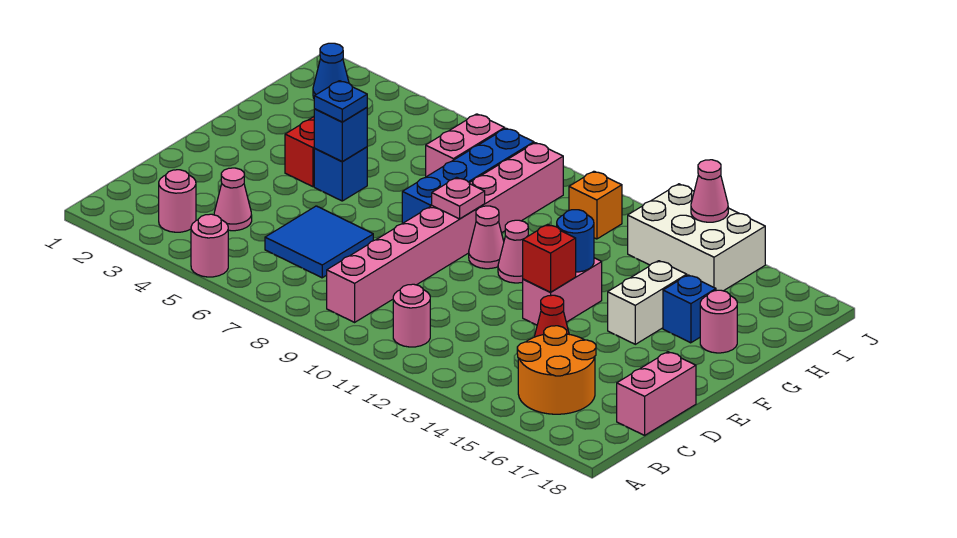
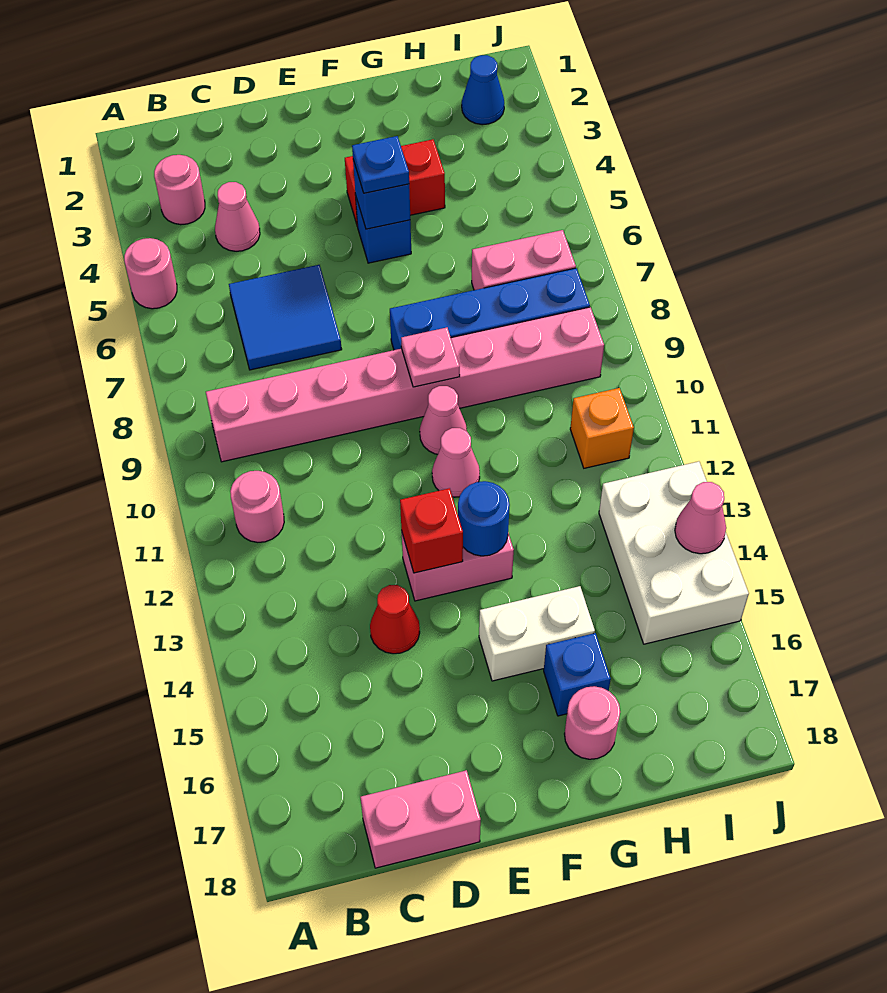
orange round brick B15:C16 level 1 -> none

